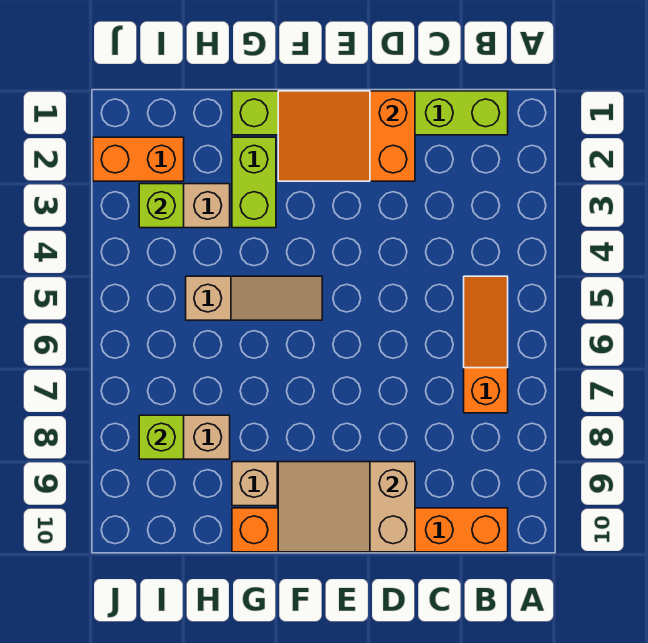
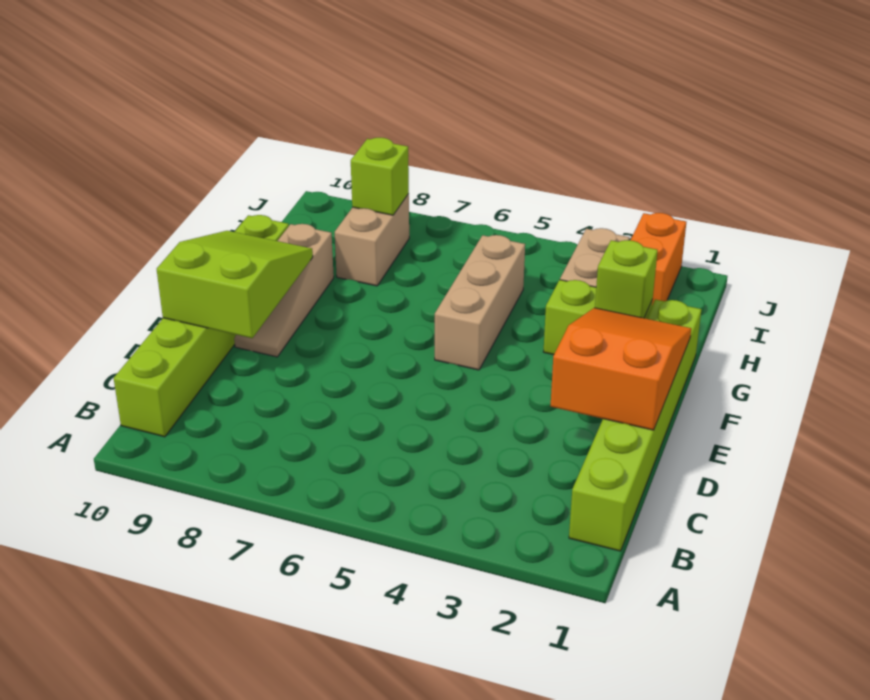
orange slope B5:B7 level 1 top 7 -> none
orange brick B10:G10 level 1 -> lime brick B10:G10 level 1
tan slope D9:F10 level 2 top D -> lime slope D9:F10 level 2 top D
tan slope F5:H5 level 1 top H -> tan brick F5:H5 level 1
lime brick I3 level 2 -> lime brick G2 level 2

